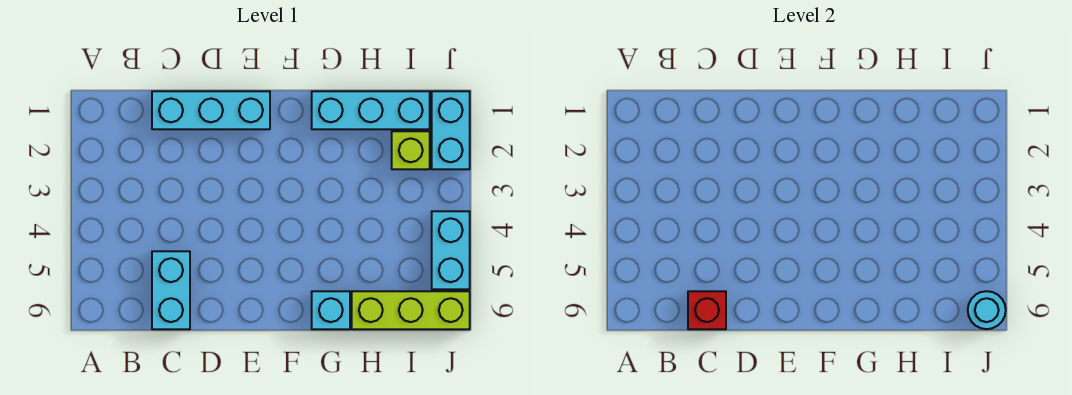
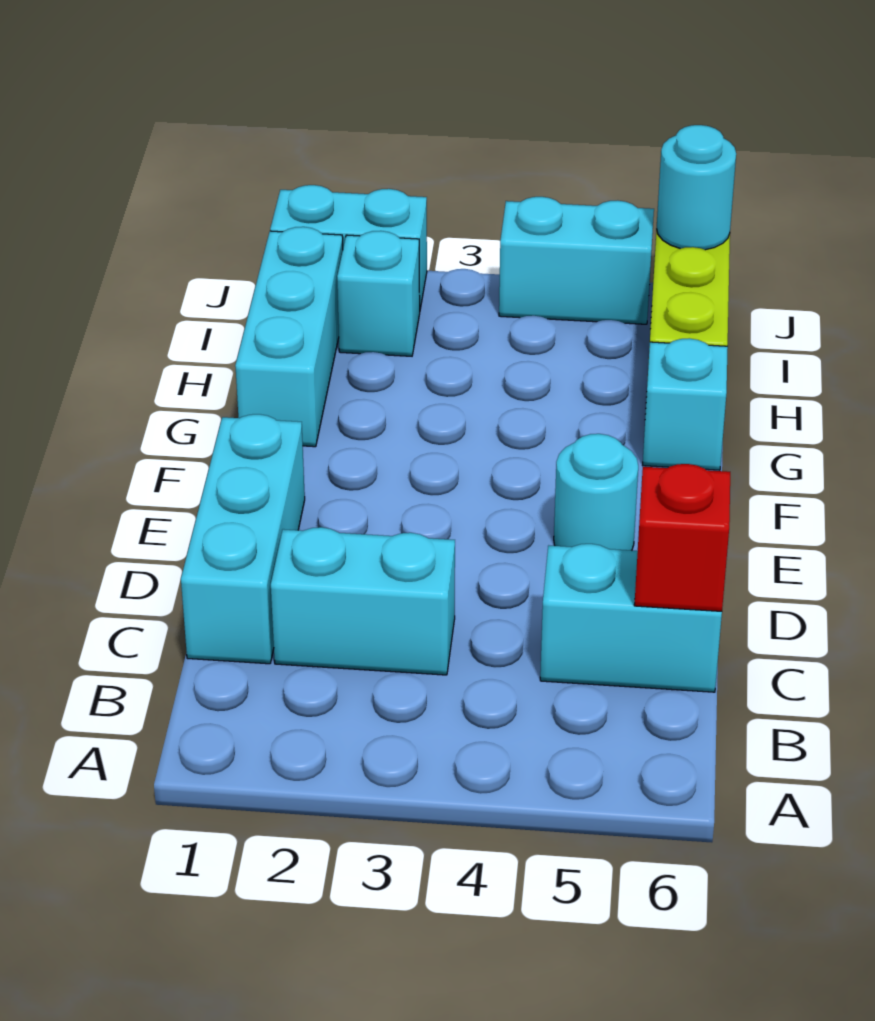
none -> cyan brick C2:C3 level 1
none -> cyan round brick E5 level 1
lime brick I2 level 1 -> cyan brick I2 level 1

